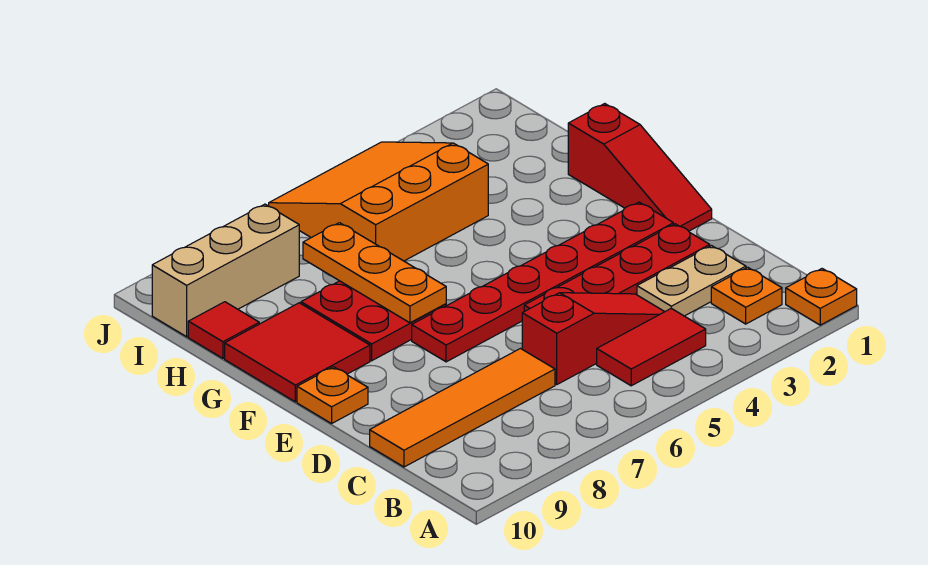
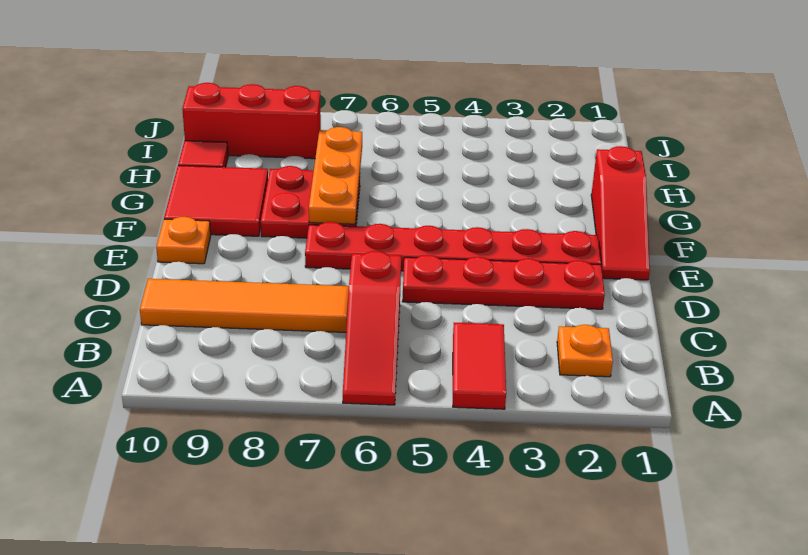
orange plate A1 level 1 -> none
red tile B4:B5 level 1 -> red tile A4:B4 level 1
tan plate C2:C3 level 1 -> none
red slope C4:C6 level 1 top 6 -> red slope A6:C6 level 1 top C
orange slope H4:J6 level 1 top H -> none
tan brick I8:I10 level 1 -> red brick I8:I10 level 1

